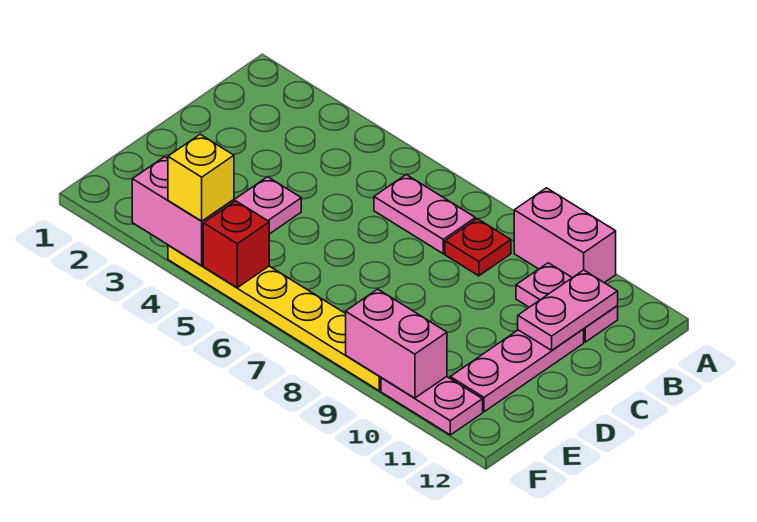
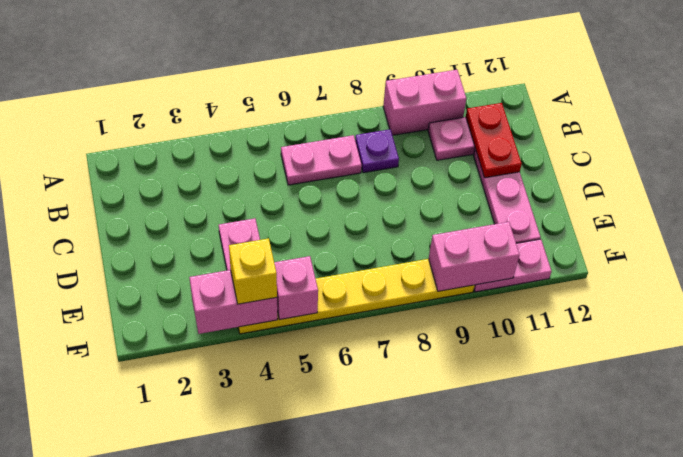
red plate B8 level 1 -> purple plate B8 level 1
pink plate B11:C11 level 2 -> red plate B11:C11 level 2
red brick F5 level 2 -> pink brick F5 level 2

